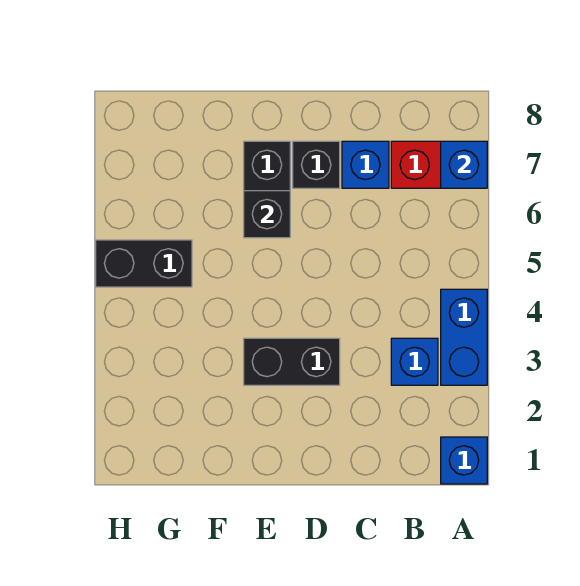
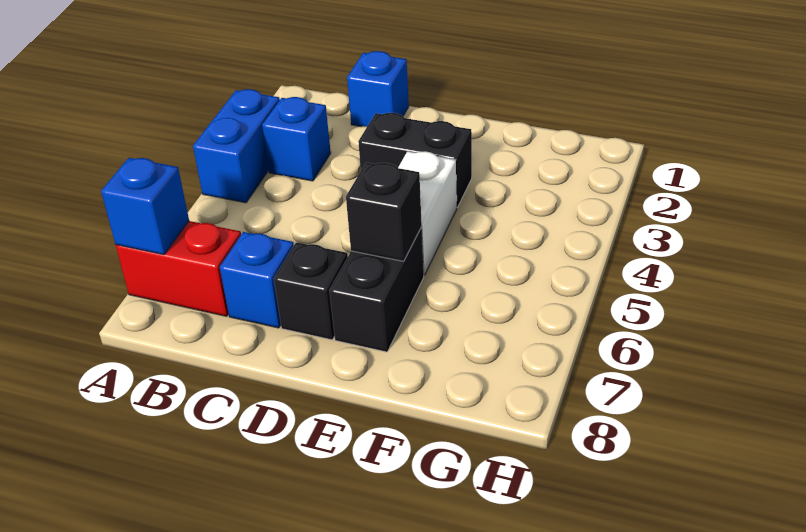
blue brick A1 level 1 -> blue brick C1 level 1
none -> white brick E4:E5 level 1
black brick G5:H5 level 1 -> none

